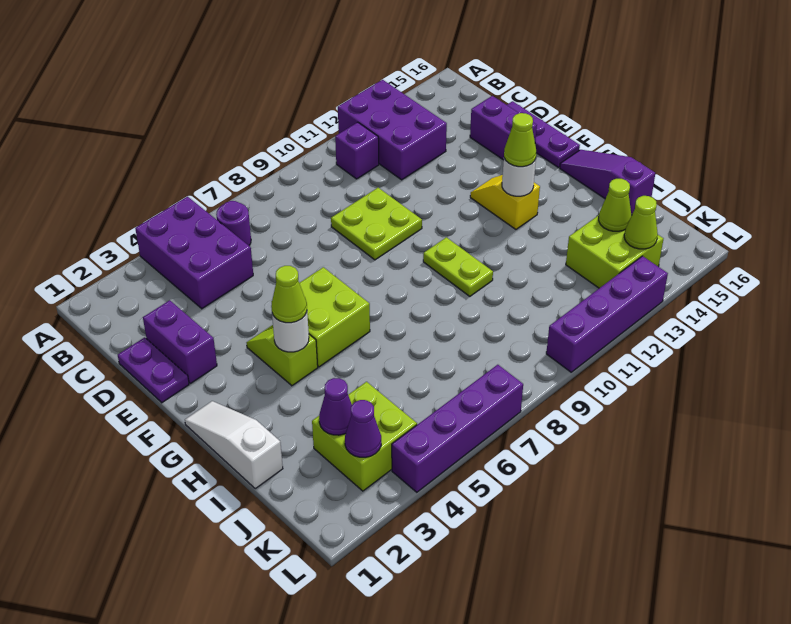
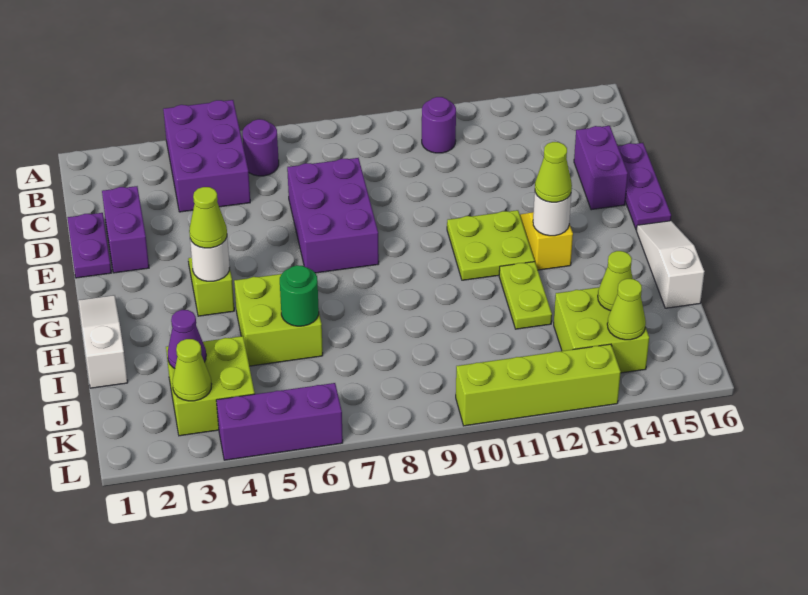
purple brick A12:C13 level 1 -> purple brick D7:F8 level 1
purple brick B11 level 1 -> purple round brick B11 level 1
lime plate D9:E10 level 1 -> lime plate F11:G12 level 1
lime brick F5:G6 level 1 -> lime brick H5:I6 level 1
lime plate G10:H10 level 1 -> lime plate H12:I12 level 1
purple slope G16:I16 level 1 top I -> white slope G16:I16 level 1 top I
none -> green round brick I6 level 2
purple cone K3 level 2 -> lime cone K3 level 2
purple brick L4:L7 level 1 -> purple brick L4:L6 level 1
purple brick L10:L13 level 1 -> lime brick L10:L13 level 1

